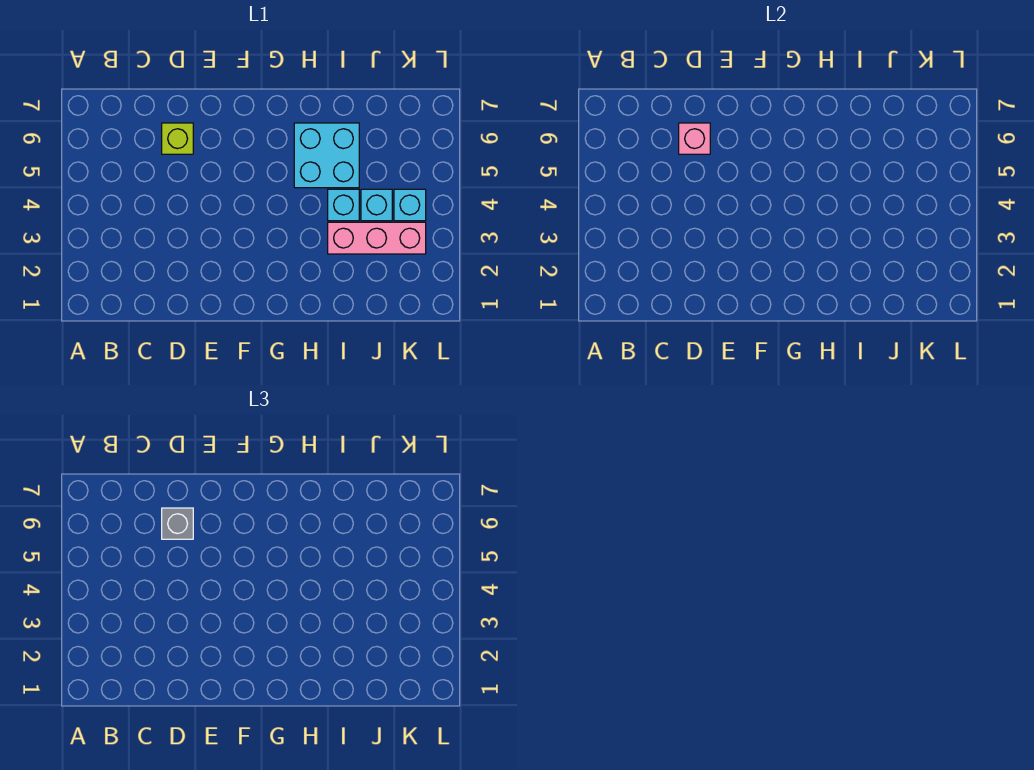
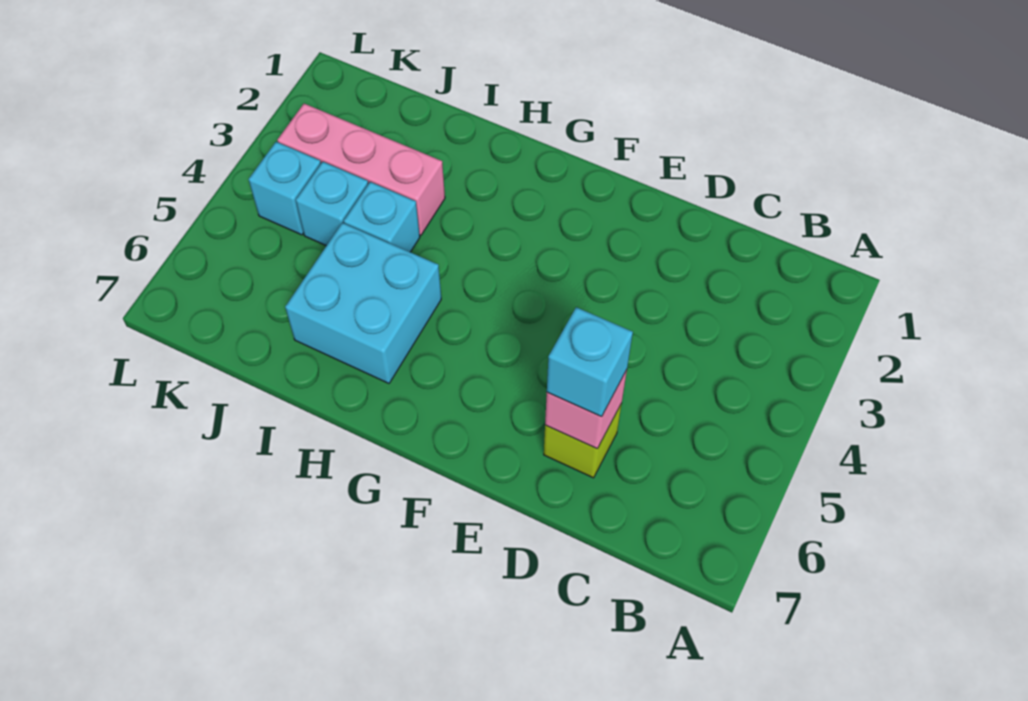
grey brick D6 level 3 -> cyan brick D6 level 3

